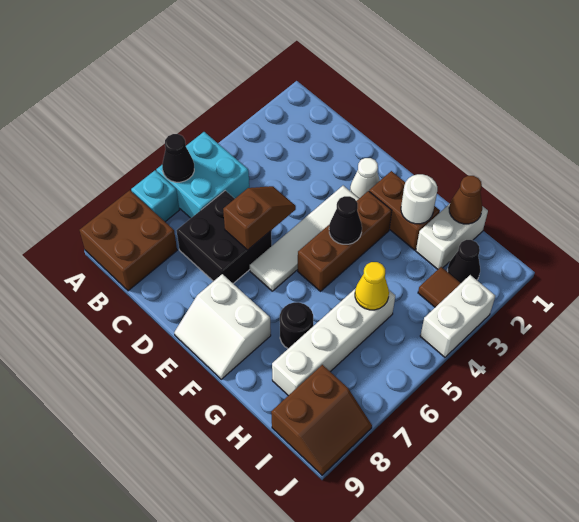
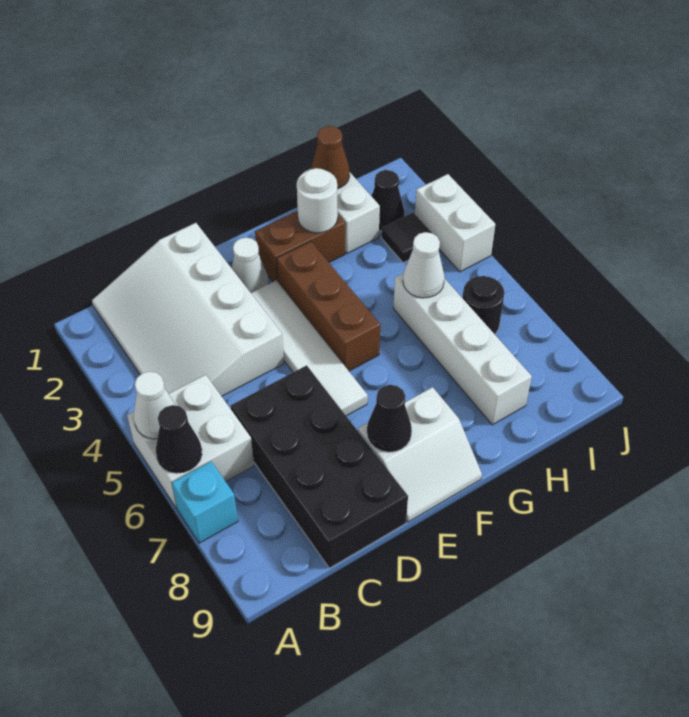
cyan brick A5:B6 level 1 -> white brick A5:B6 level 1
none -> white cone A5 level 2
brown brick A8:B9 level 1 -> none
none -> white slope B1:D4 level 1 top D
black brick C6:D7 level 1 -> black brick C6:D9 level 1
brown slope D5:D6 level 2 top 6 -> none
black cone F4 level 2 -> black cone E8 level 2
black round brick G7 level 1 -> black round brick I6 level 1
yellow cone H5 level 2 -> white cone H5 level 2
brown tile I3 level 1 -> black tile I3 level 1
brown slope I8:J9 level 1 top I -> none

